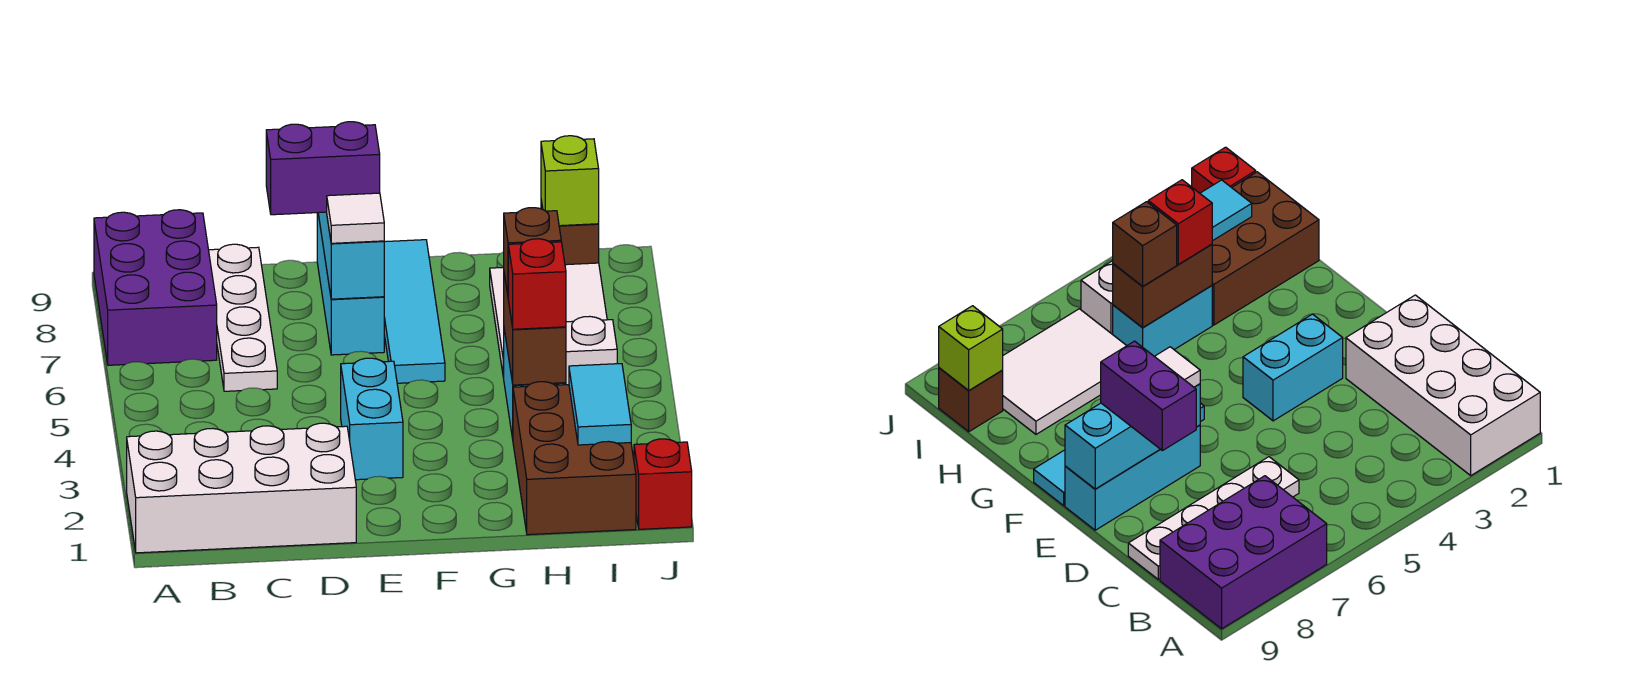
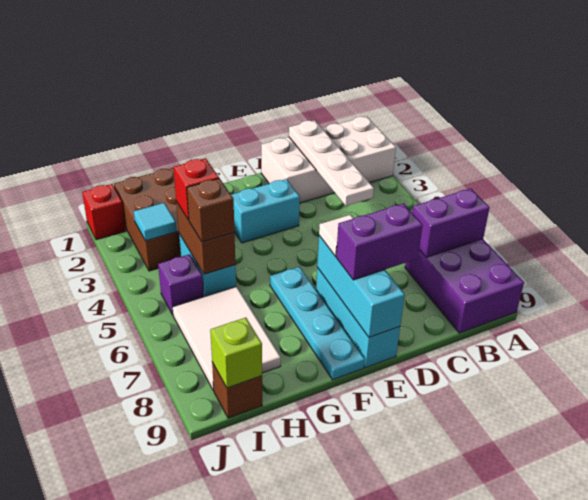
none -> purple brick A7:B7 level 2
white plate C6:C9 level 1 -> white plate C1:C4 level 2
cyan brick E3:E4 level 1 -> cyan brick E3:F3 level 1
cyan tile F6:F9 level 1 -> cyan plate F6:F9 level 1
cyan tile I2:I3 level 2 -> cyan tile I3 level 2
white brick I5 level 1 -> purple brick I5 level 1

